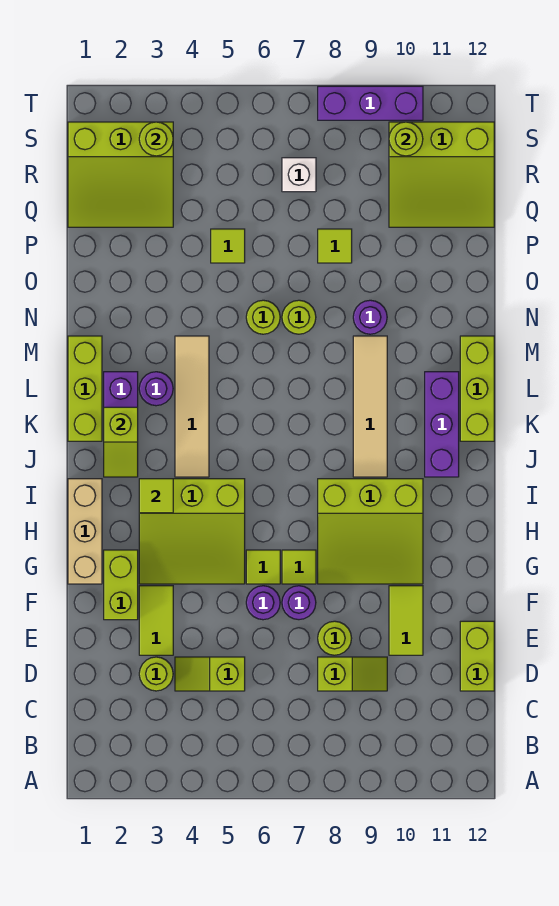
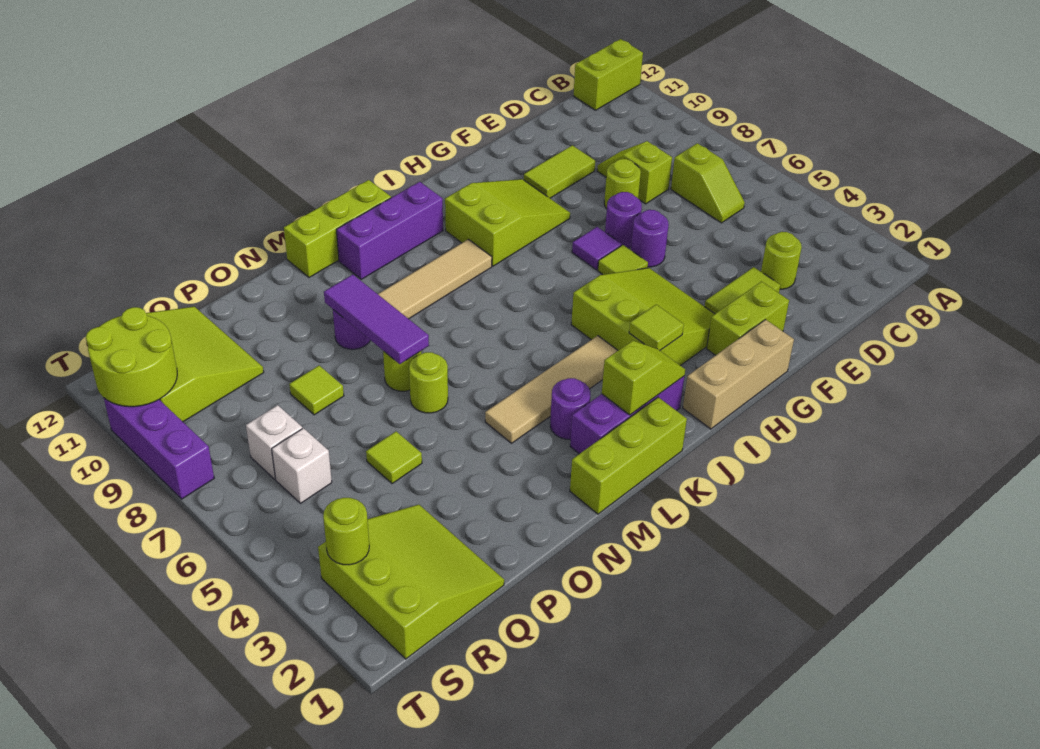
lime slope D4:D5 level 1 top 5 -> lime slope C6:C7 level 1 top 7
lime brick D12:E12 level 1 -> lime brick A12:B12 level 1
lime tile G7 level 1 -> purple tile G7 level 1
lime slope G8:I10 level 1 top I -> lime slope G9:I10 level 1 top I
none -> purple tile N7:N9 level 2
none -> white brick R6 level 1
lime round brick S10 level 2 -> lime round brick S10:T11 level 2

